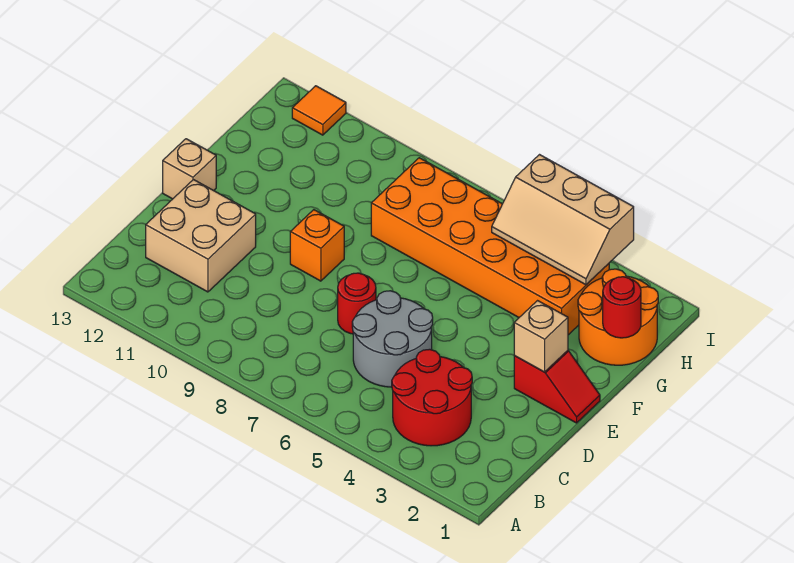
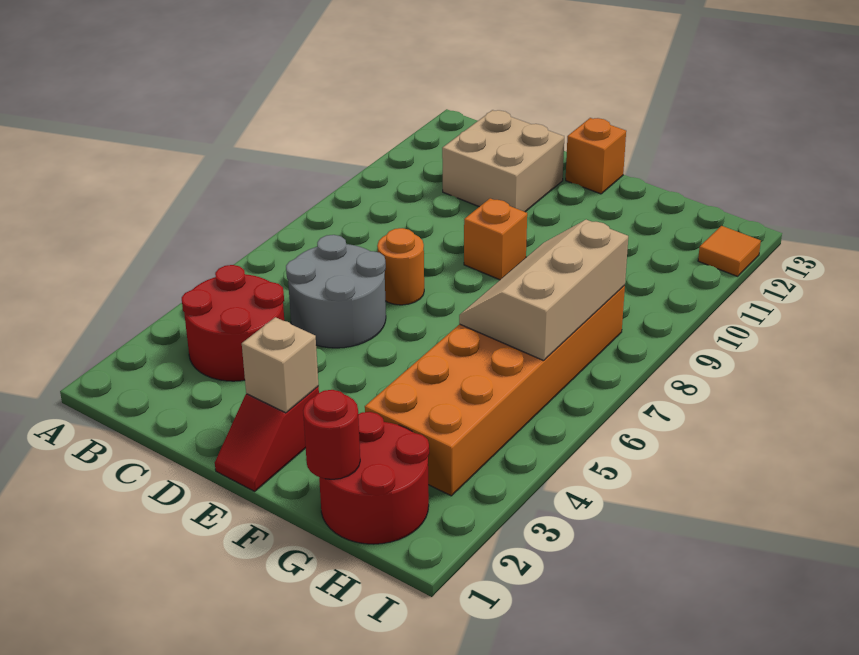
red round brick D7 level 1 -> orange round brick D7 level 1
tan brick E13 level 1 -> orange brick E13 level 1
orange round brick G1:H2 level 1 -> red round brick G1:H2 level 1
tan slope H3:I5 level 2 top I -> tan slope G6:H8 level 2 top H

